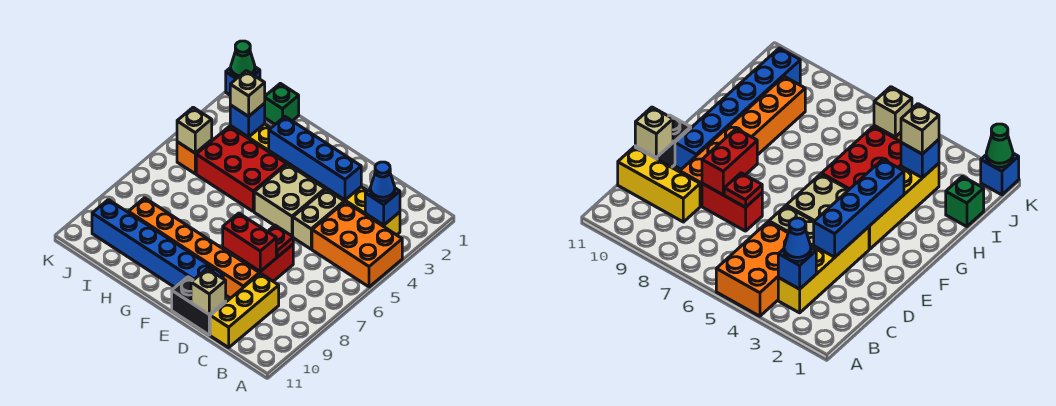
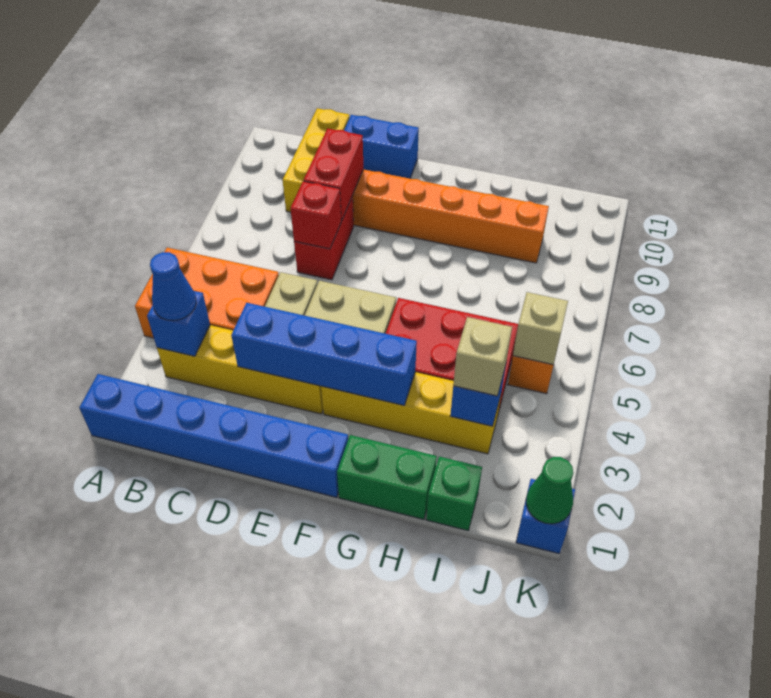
red plate D7 level 2 -> red brick D7 level 2
red brick D8:E8 level 2 -> red brick D8:D9 level 2
black brick D11:E11 level 1 -> blue brick D11:E11 level 1
tan brick D11 level 2 -> none
blue brick E10:J10 level 1 -> blue brick A1:F1 level 1
none -> green brick G1:H1 level 1

